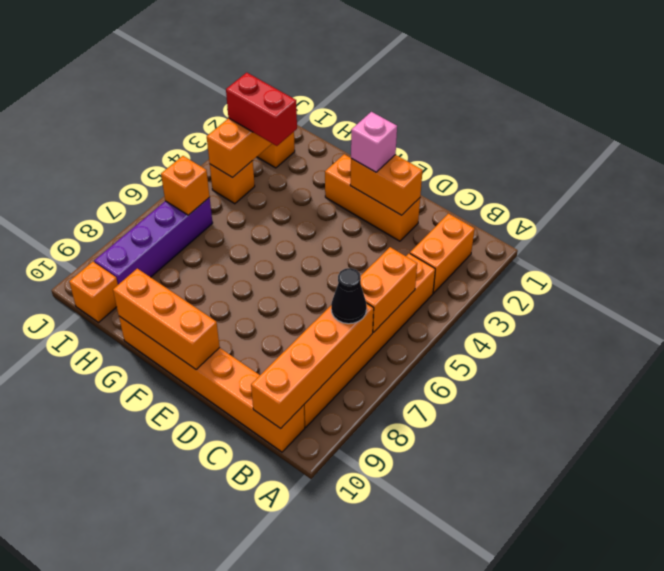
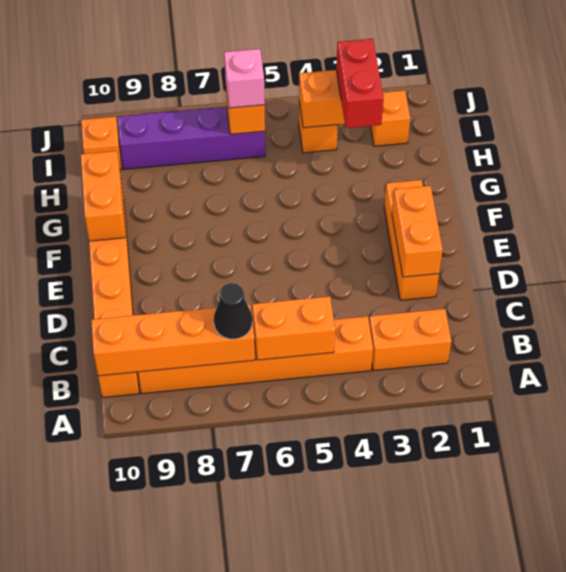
pink brick E2 level 3 -> pink brick I6 level 3
orange brick E10:G10 level 2 -> orange brick F10:G10 level 2

